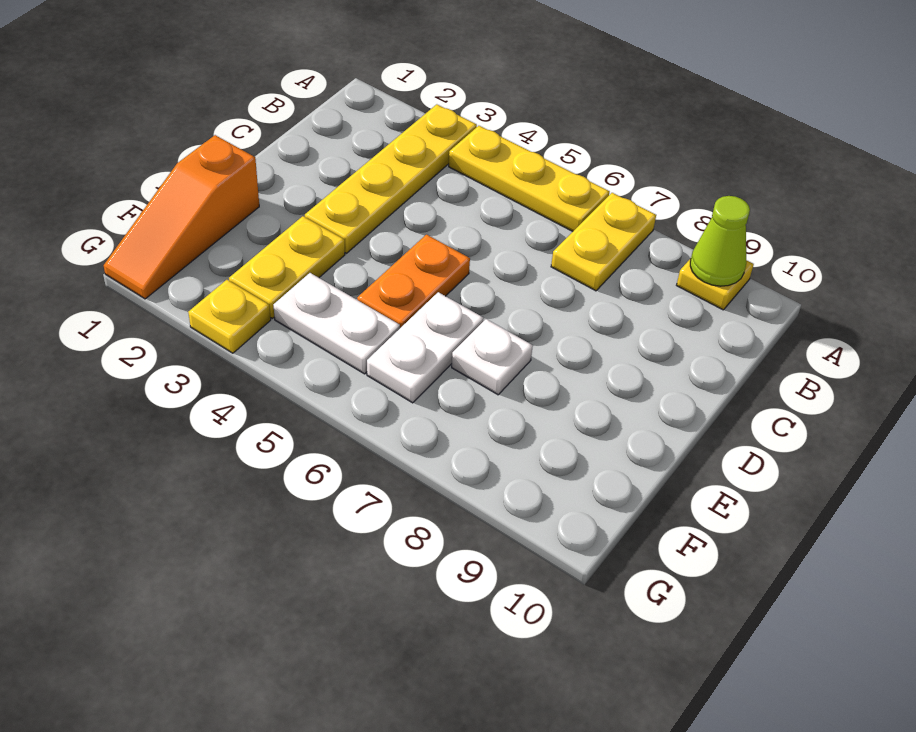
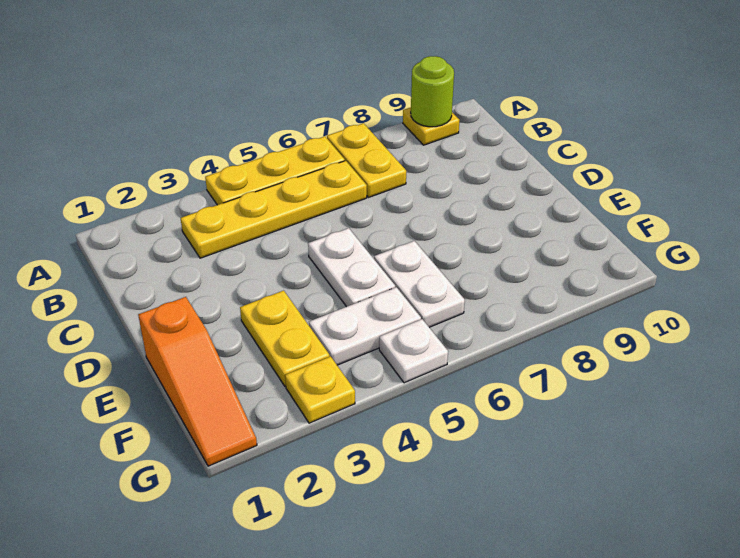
yellow plate A3:D3 level 1 -> yellow plate B3:B6 level 1
lime cone A9 level 2 -> lime round brick A9 level 2
orange plate D5:E5 level 1 -> white plate D5:E5 level 1
white plate E7 level 1 -> white plate G5 level 1

